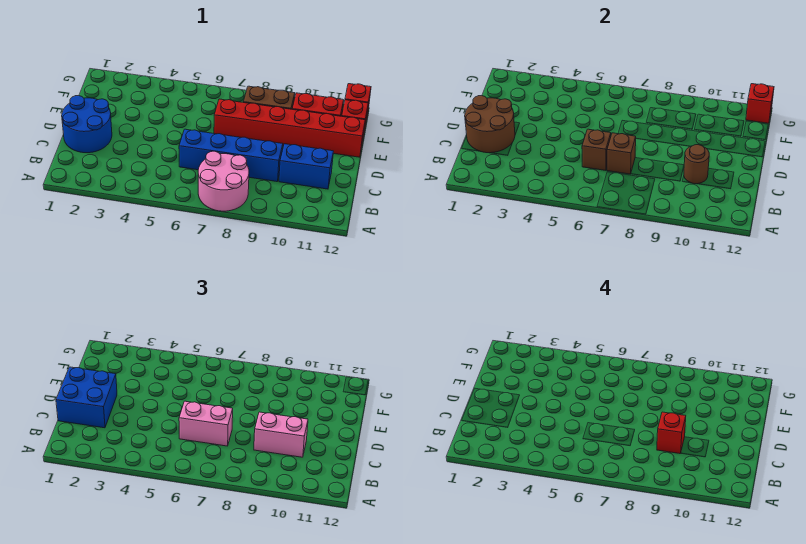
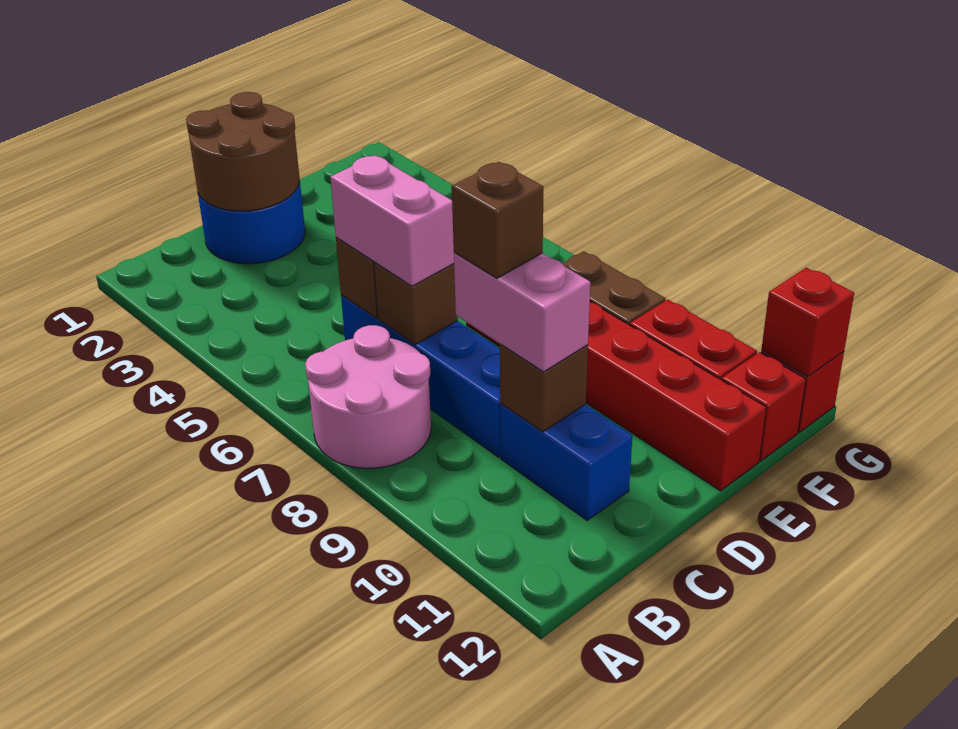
blue brick C1:D2 level 3 -> none
red brick C9 level 4 -> brown brick C9 level 4
brown round brick C10 level 2 -> brown brick C10 level 2

